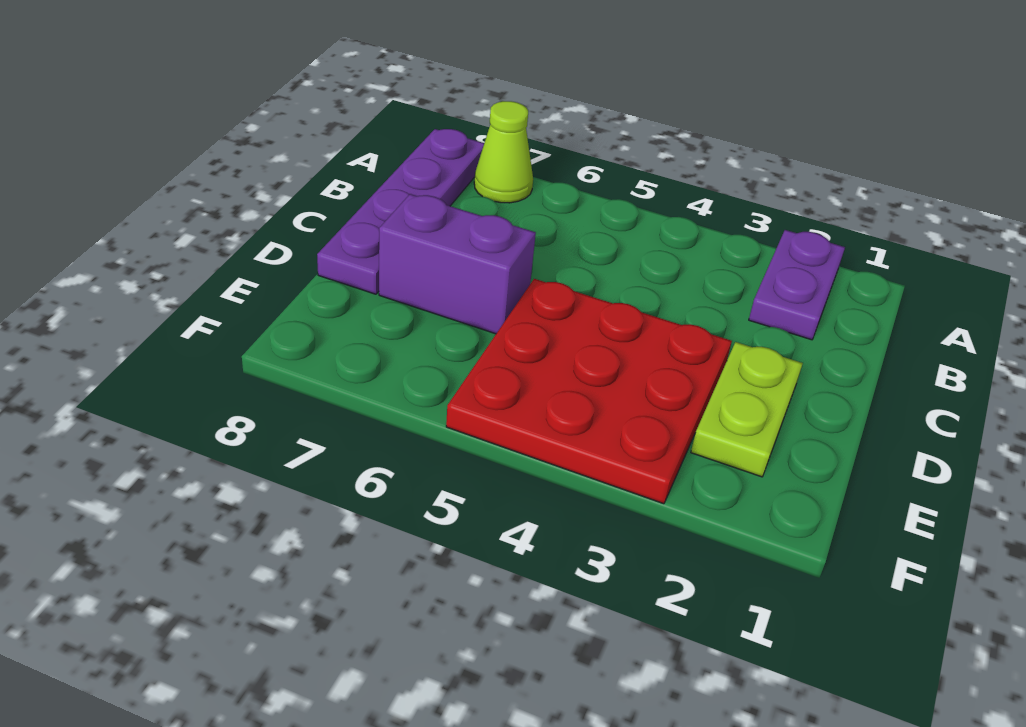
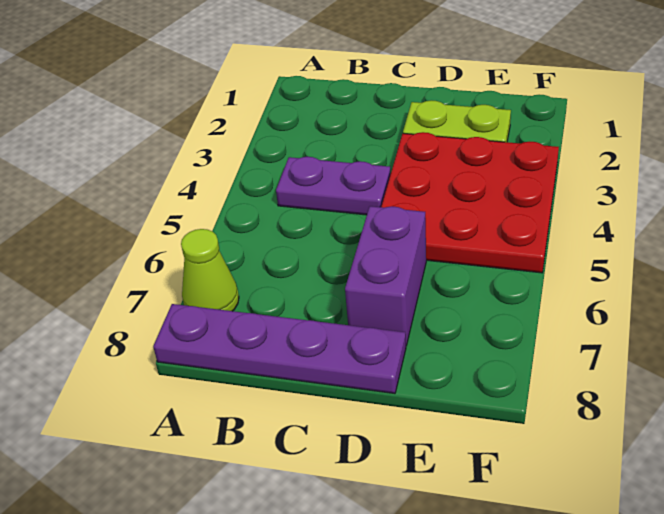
purple plate A2:B2 level 1 -> purple plate B4:C4 level 1

